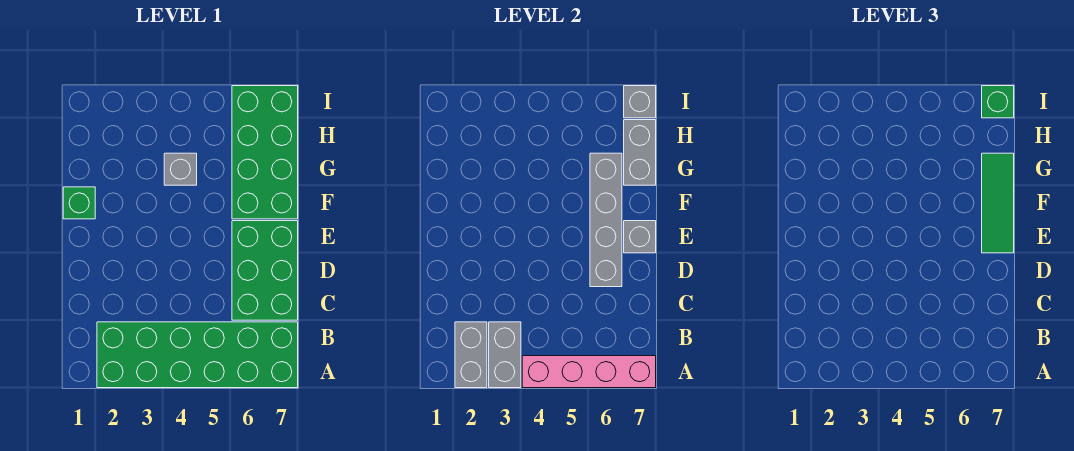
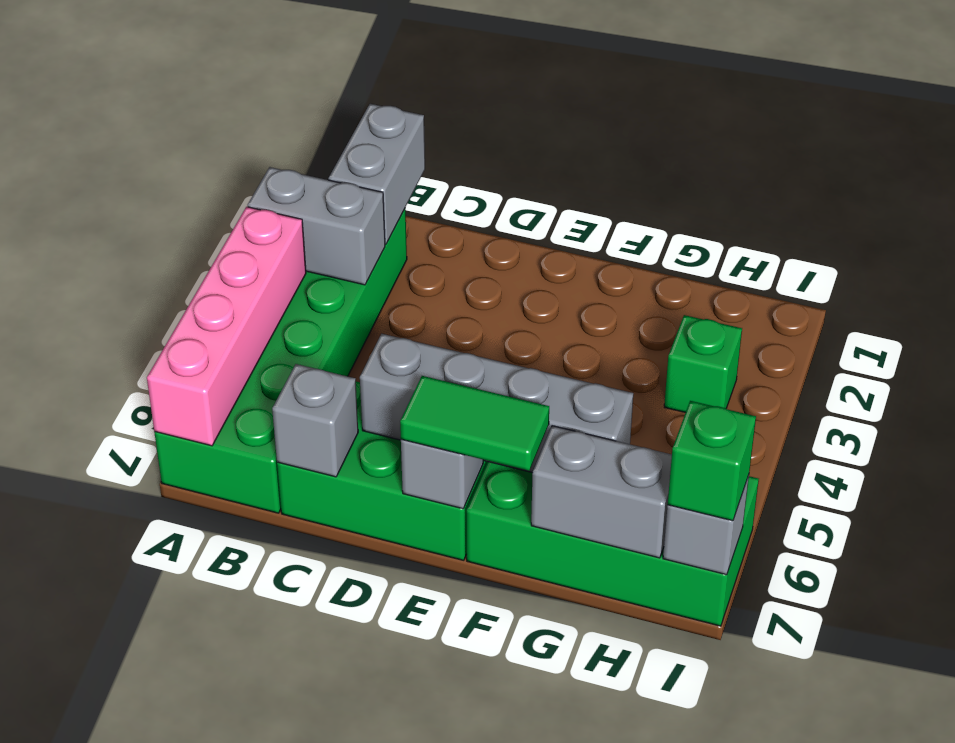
grey brick A2:B2 level 2 -> grey brick B1:B2 level 2
green tile E7:G7 level 3 -> green tile E7:F7 level 3
green brick F1 level 1 -> green brick H3 level 1
grey brick G4 level 1 -> grey brick C7 level 2

